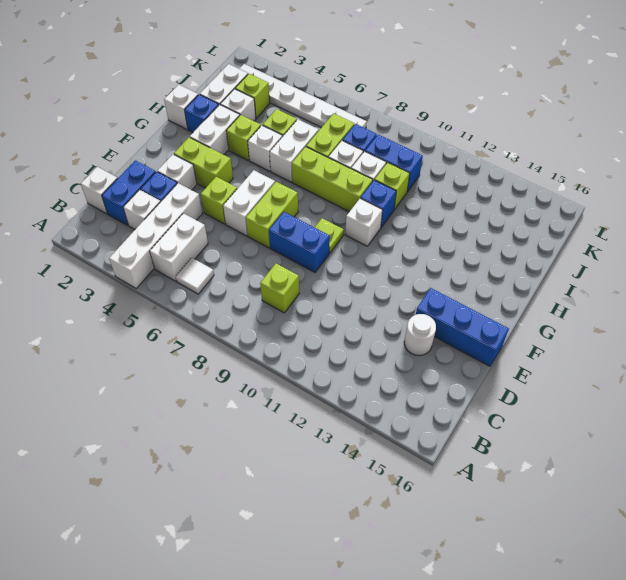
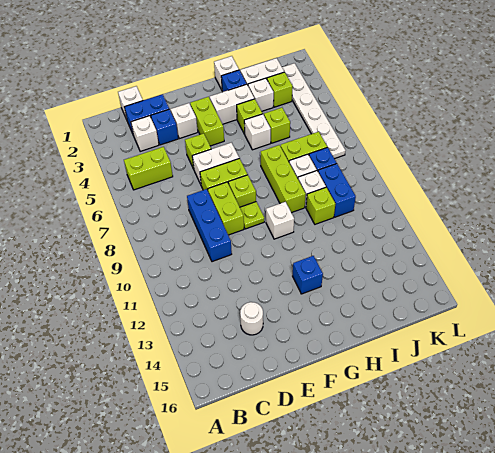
white brick A4:D4 level 1 -> none
white brick B5:C5 level 1 -> lime brick B5:C5 level 1
white tile B6 level 1 -> none
lime brick C9 level 1 -> lime brick F8 level 1
blue brick E8:E9 level 1 -> lime brick E8:E9 level 1
blue brick E14:E16 level 1 -> blue brick D8:D10 level 1
white brick H6:I6 level 1 -> none
blue brick H10 level 1 -> blue brick G13 level 1

